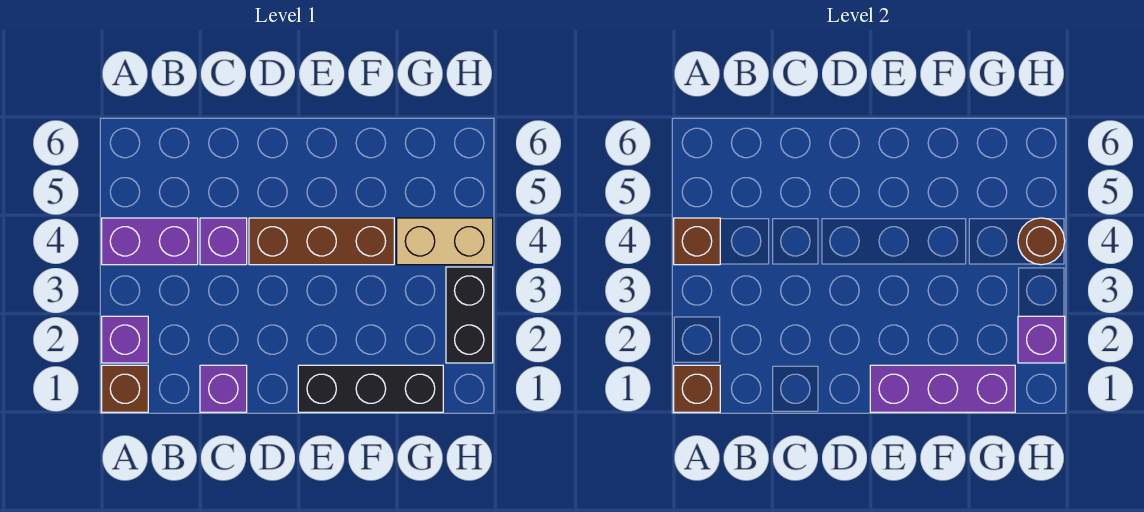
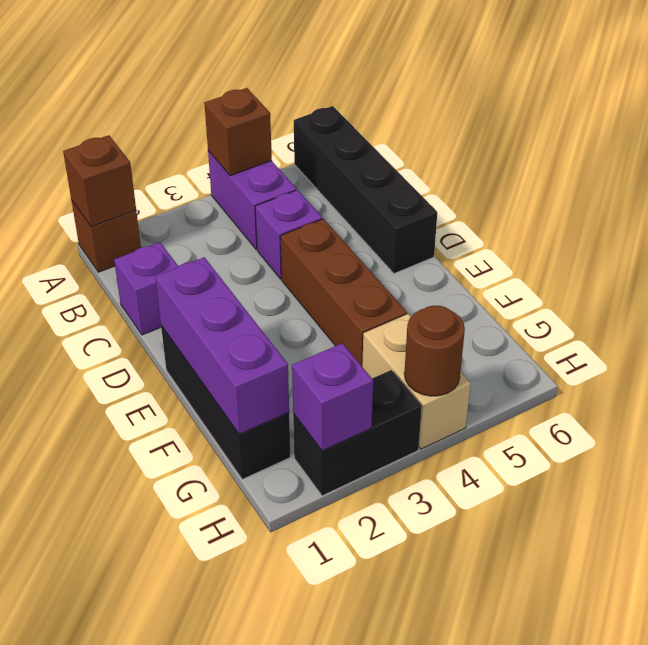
purple brick A2 level 1 -> none
none -> black brick A6:D6 level 1

